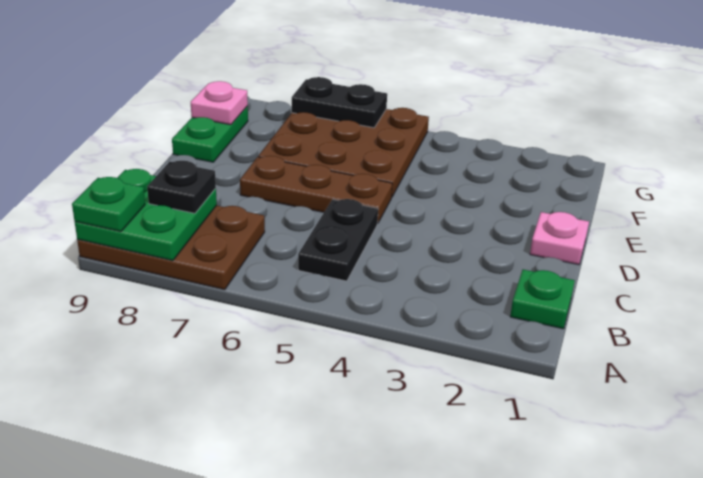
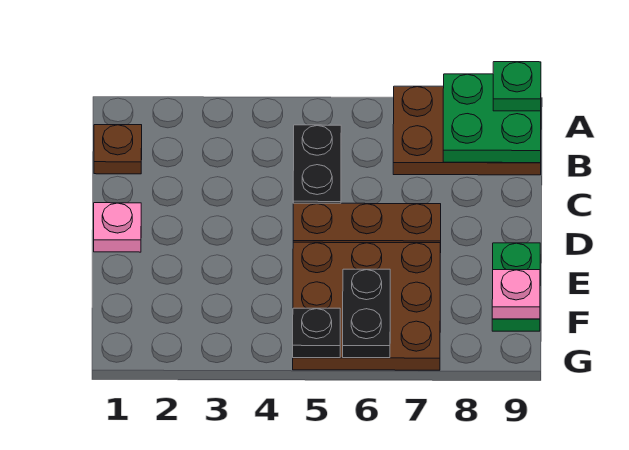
green plate B1 level 1 -> brown plate B1 level 1
black plate B8 level 3 -> black plate G5 level 2
black plate G6:G7 level 2 -> black plate F6:G6 level 2

